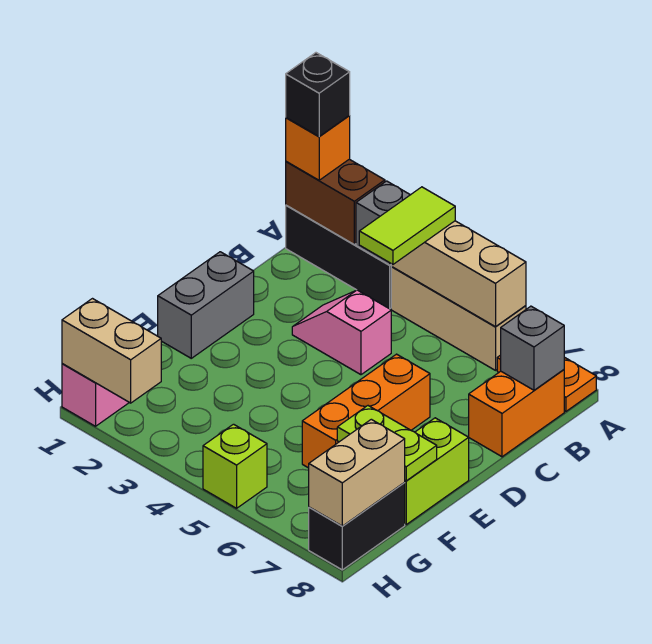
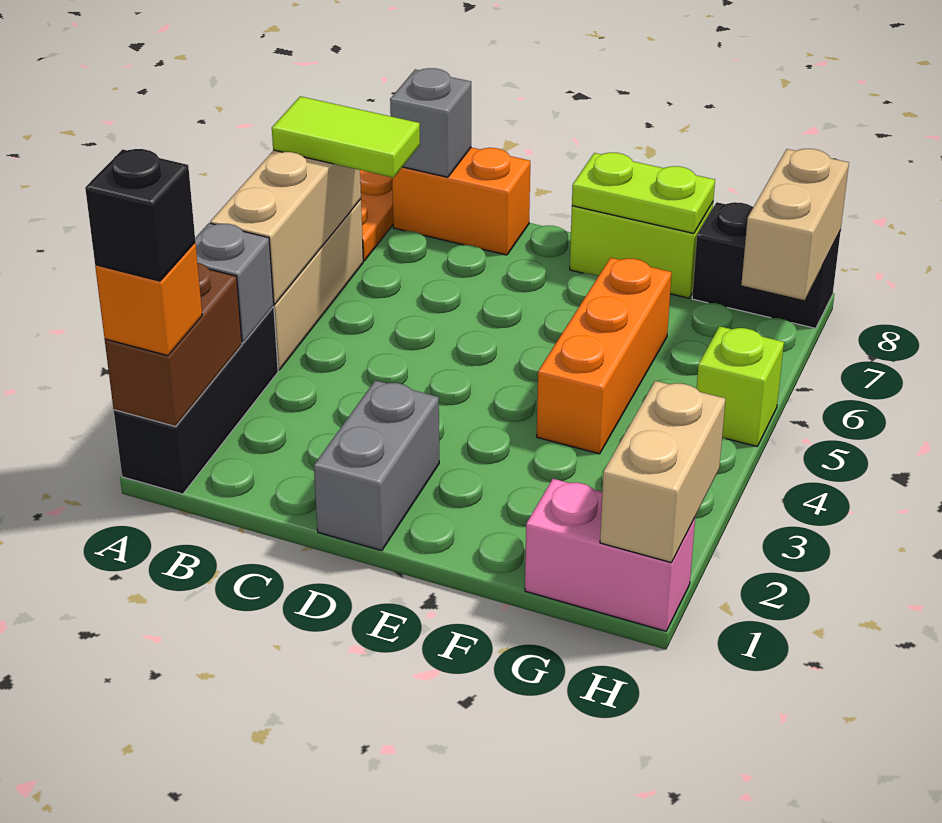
lime tile A4:B4 level 3 -> lime tile A6:B6 level 3
pink slope C3:C4 level 1 top 4 -> none
grey brick D1:E1 level 1 -> grey brick D1:D2 level 1
orange brick D6:F6 level 1 -> orange brick F4:F6 level 1
lime plate F7:F8 level 2 -> lime plate E8:F8 level 2
tan brick G8:H8 level 2 -> tan brick H7:H8 level 2

